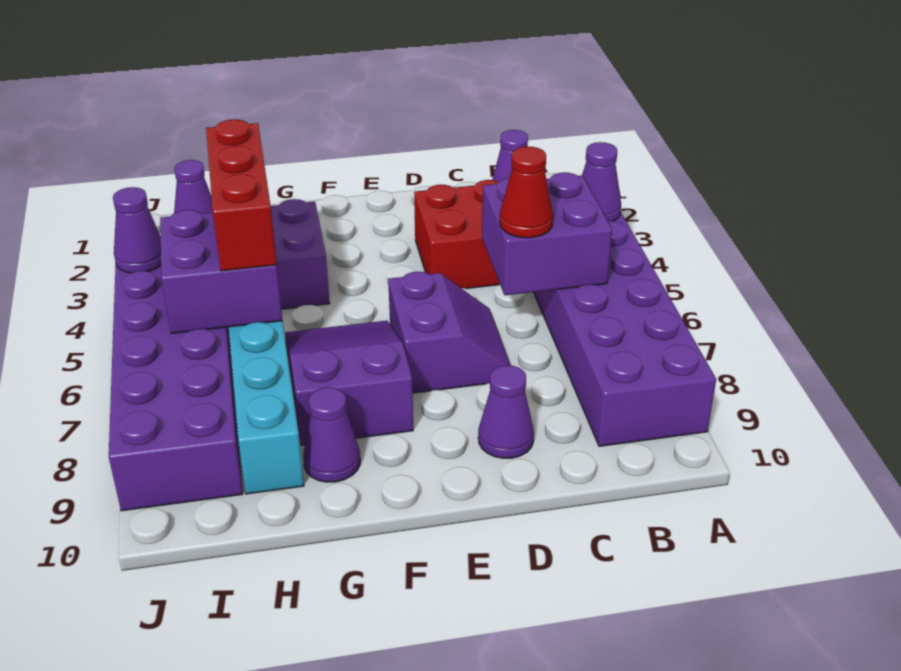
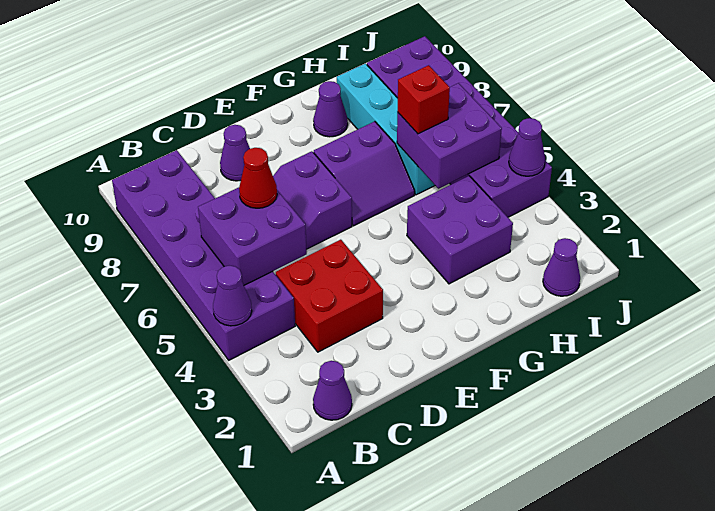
purple slope F6:G8 level 1 top 8 -> purple slope F6:G7 level 1 top 7
red brick H4:H6 level 3 -> red brick H6 level 3

